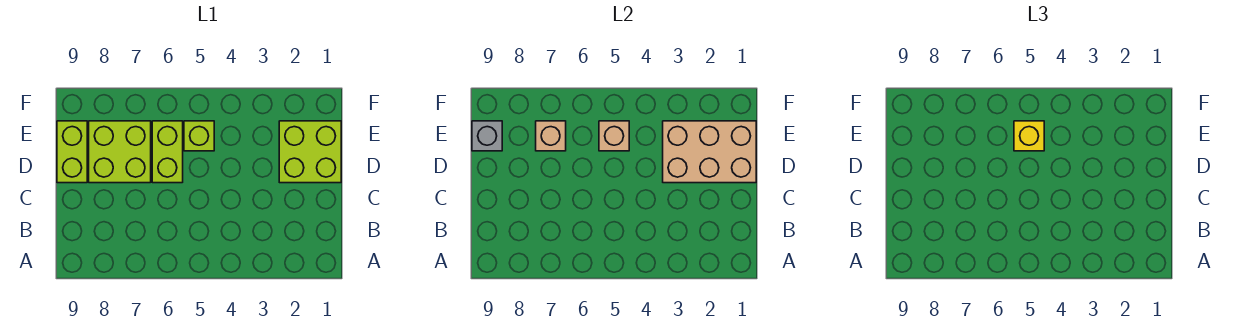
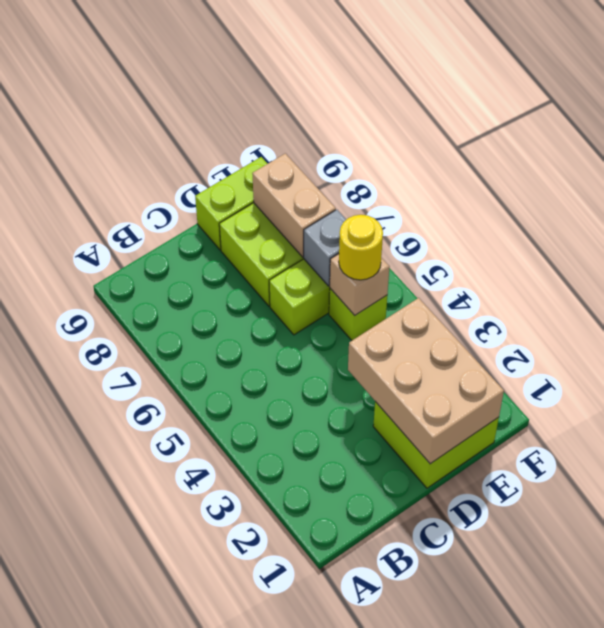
yellow brick E5 level 3 -> yellow round brick E5 level 3
tan brick E7 level 2 -> tan brick E7:E8 level 2
grey brick E9 level 2 -> grey brick E6 level 2

